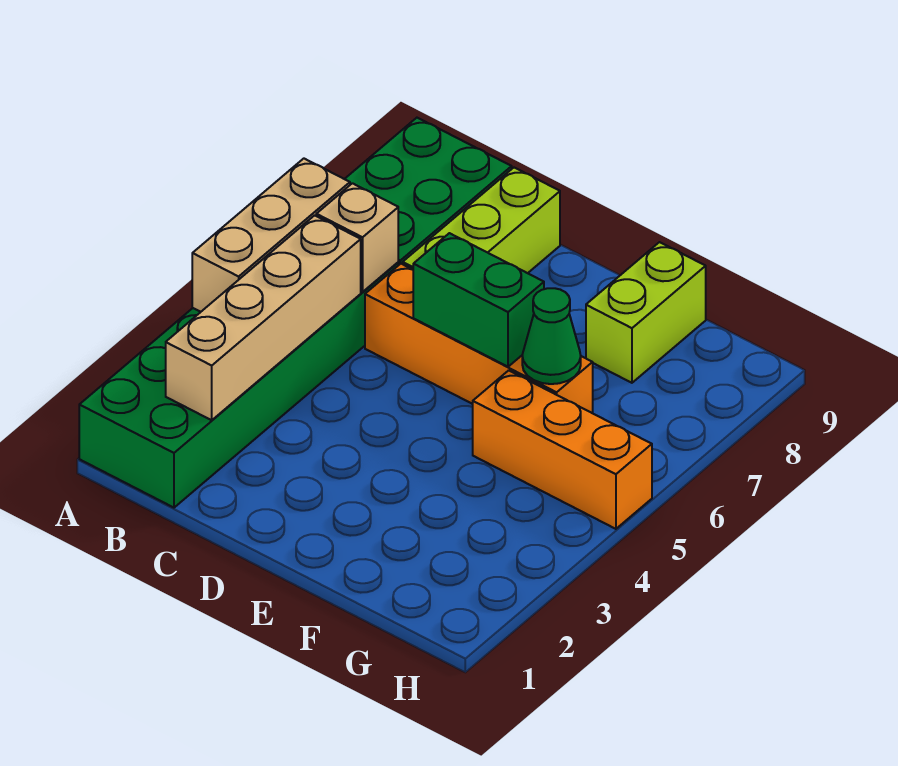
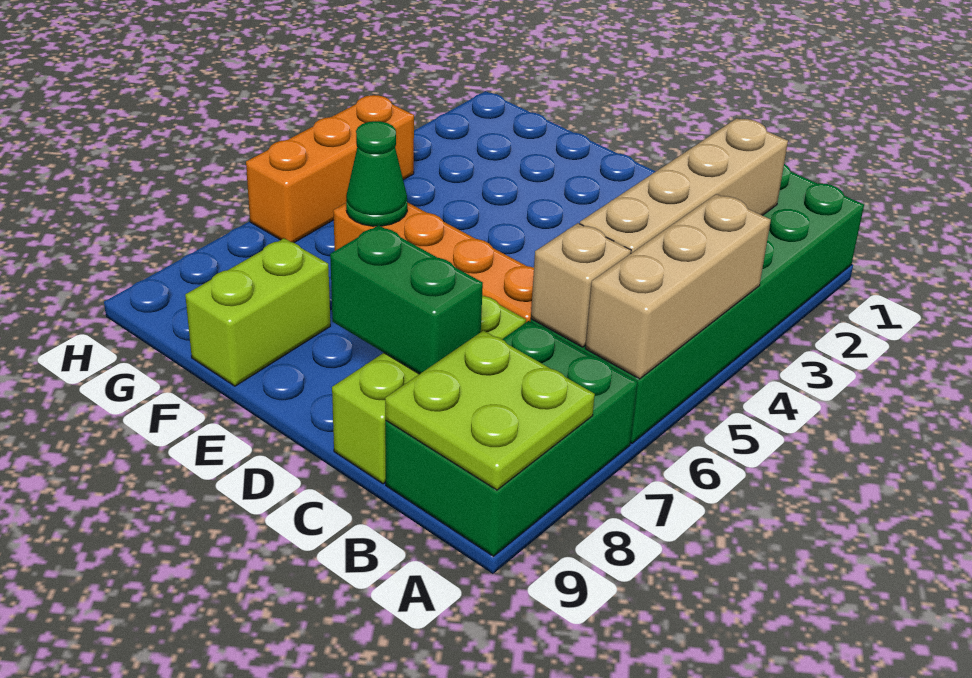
none -> lime plate A8:B9 level 2
green brick D6:E6 level 2 -> green brick C8:D8 level 2
orange brick F5:H5 level 1 -> orange brick H4:H6 level 1

